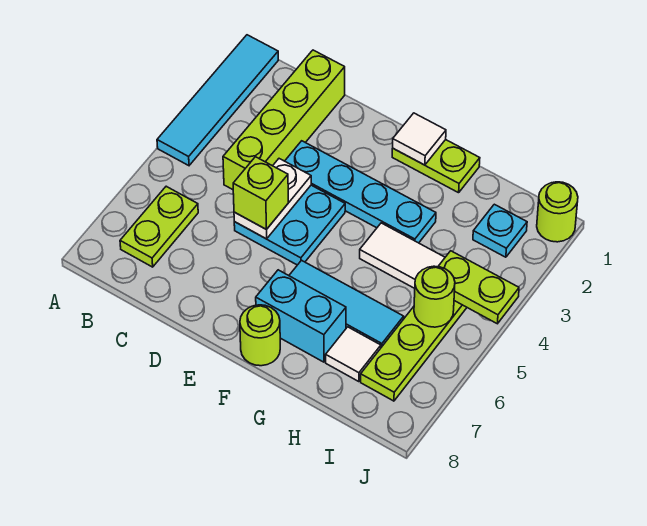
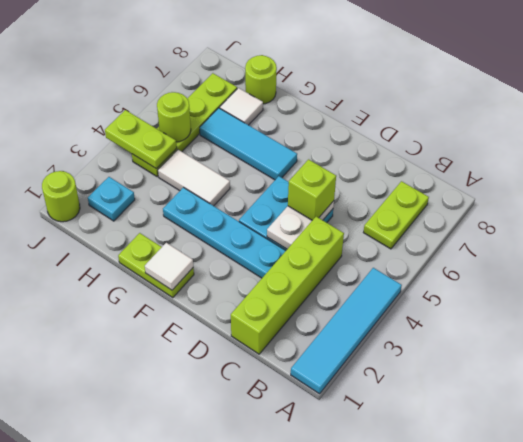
cyan brick F7:G7 level 1 -> none
lime round brick F8 level 1 -> lime round brick H8 level 1

